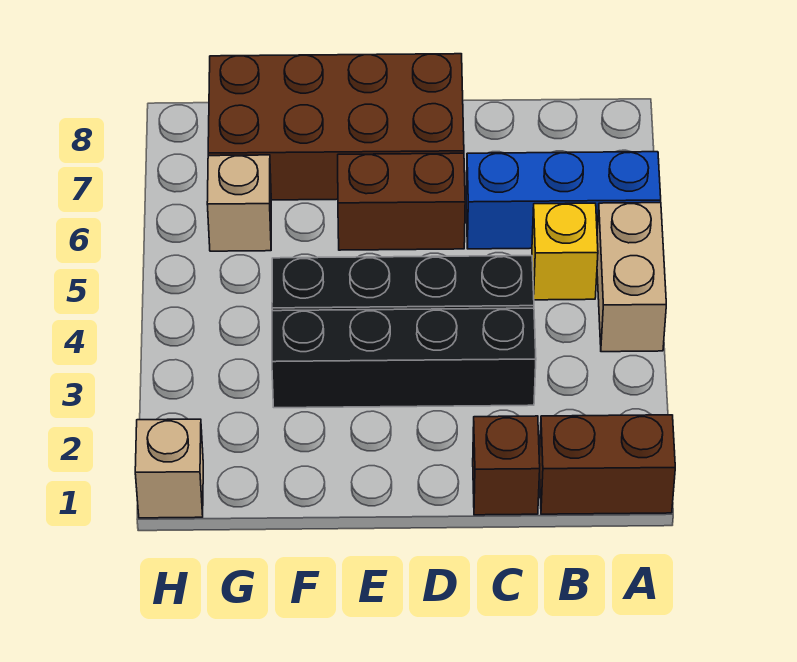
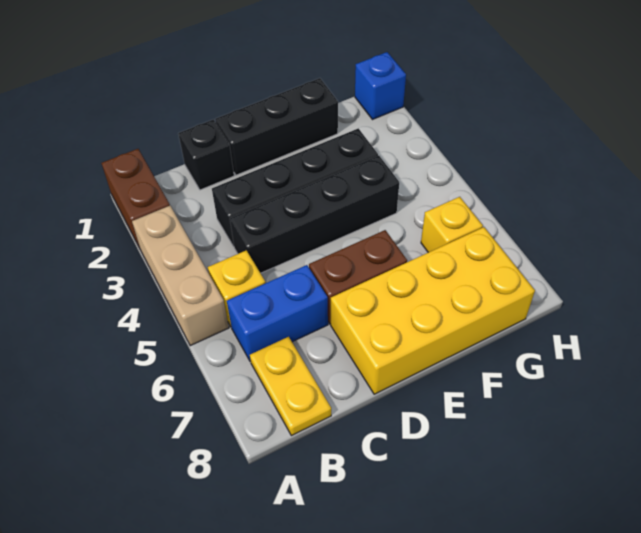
brown brick A1:B1 level 1 -> brown brick A1:A2 level 1
tan brick A4:A5 level 1 -> tan brick A3:A5 level 1
blue brick A6:C6 level 1 -> blue brick B6:C6 level 1
none -> yellow plate B7:B8 level 1
brown brick C1 level 1 -> black brick C1 level 1
none -> black brick D1:F1 level 1
brown brick D7:G8 level 1 -> yellow brick D7:G8 level 1
tan brick G6 level 1 -> yellow brick G6 level 1
tan brick H1 level 1 -> blue brick H1 level 1

